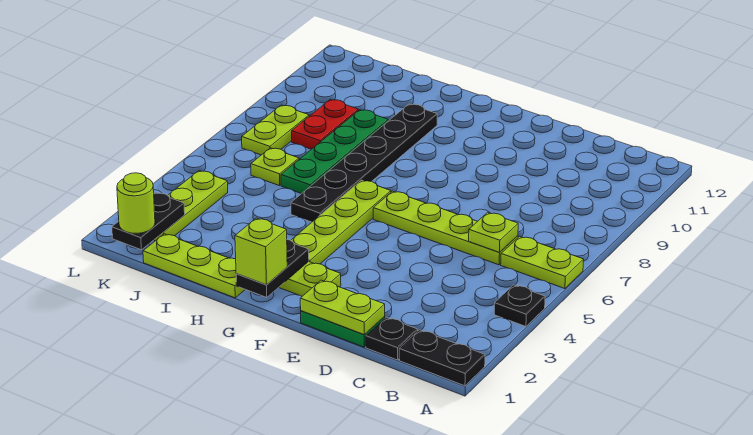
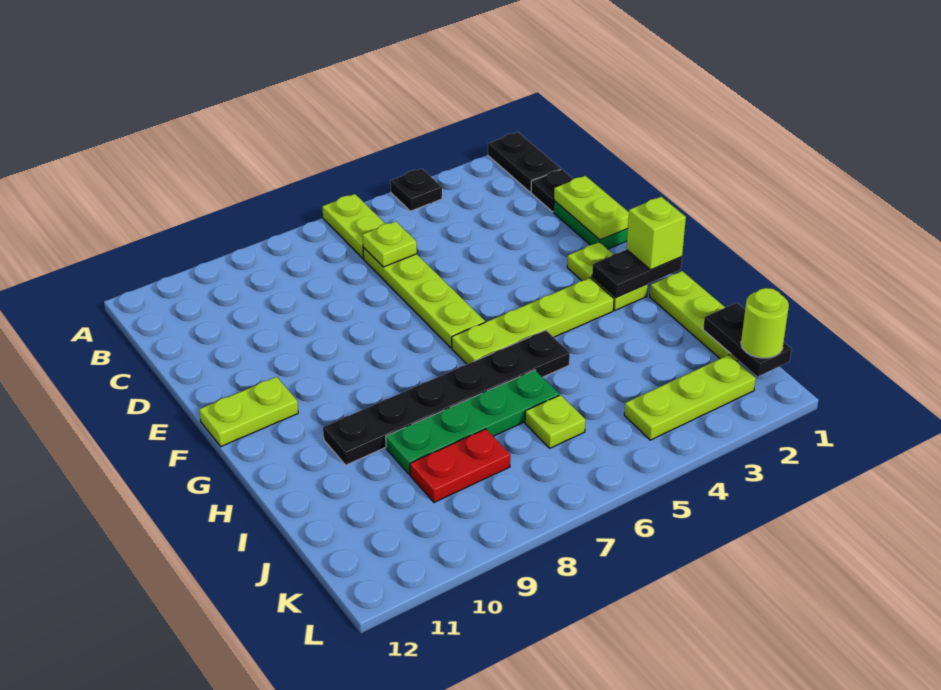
black plate K1:K2 level 2 -> black plate J1:K1 level 2
lime plate K7:K8 level 1 -> lime plate F11:F12 level 1

